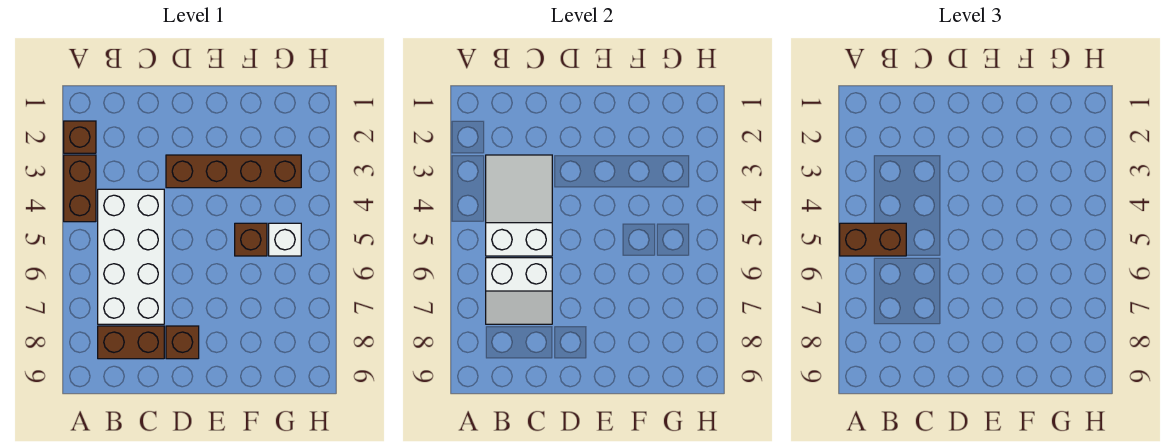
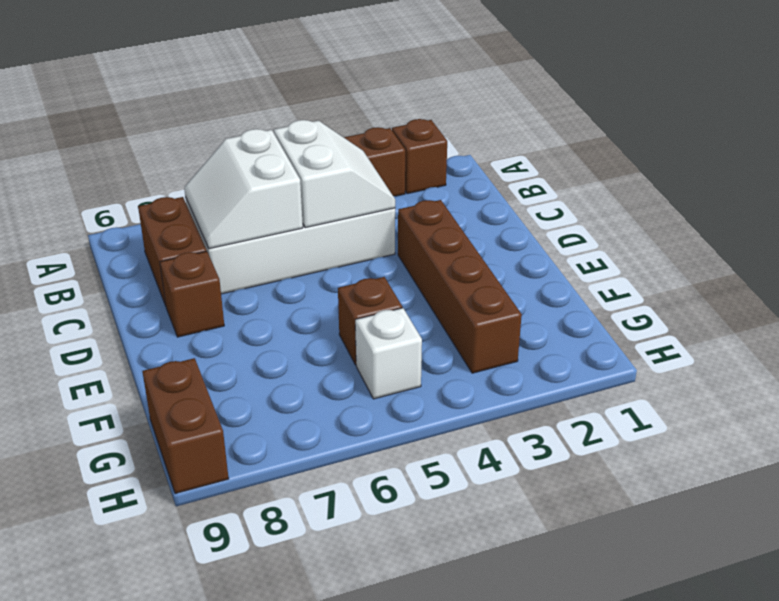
brown brick A5:B5 level 3 -> brown brick G9:H9 level 1
white slope B3:C5 level 2 top 5 -> white slope B4:C5 level 2 top 5

